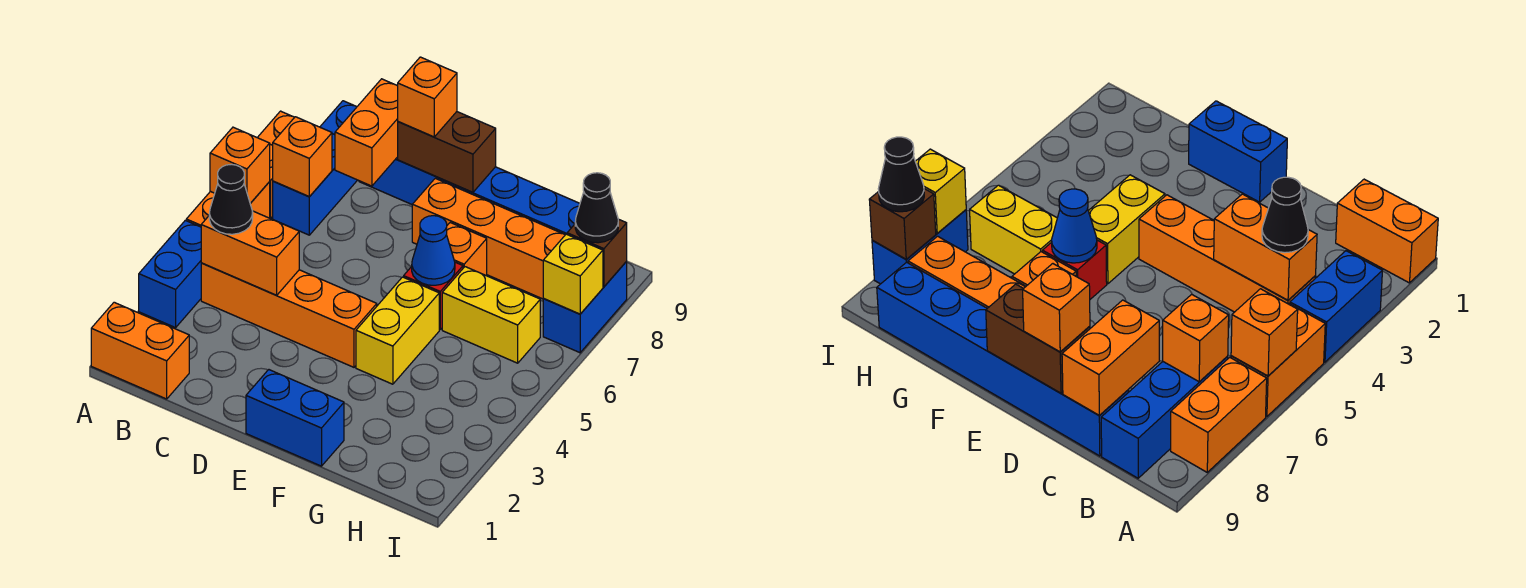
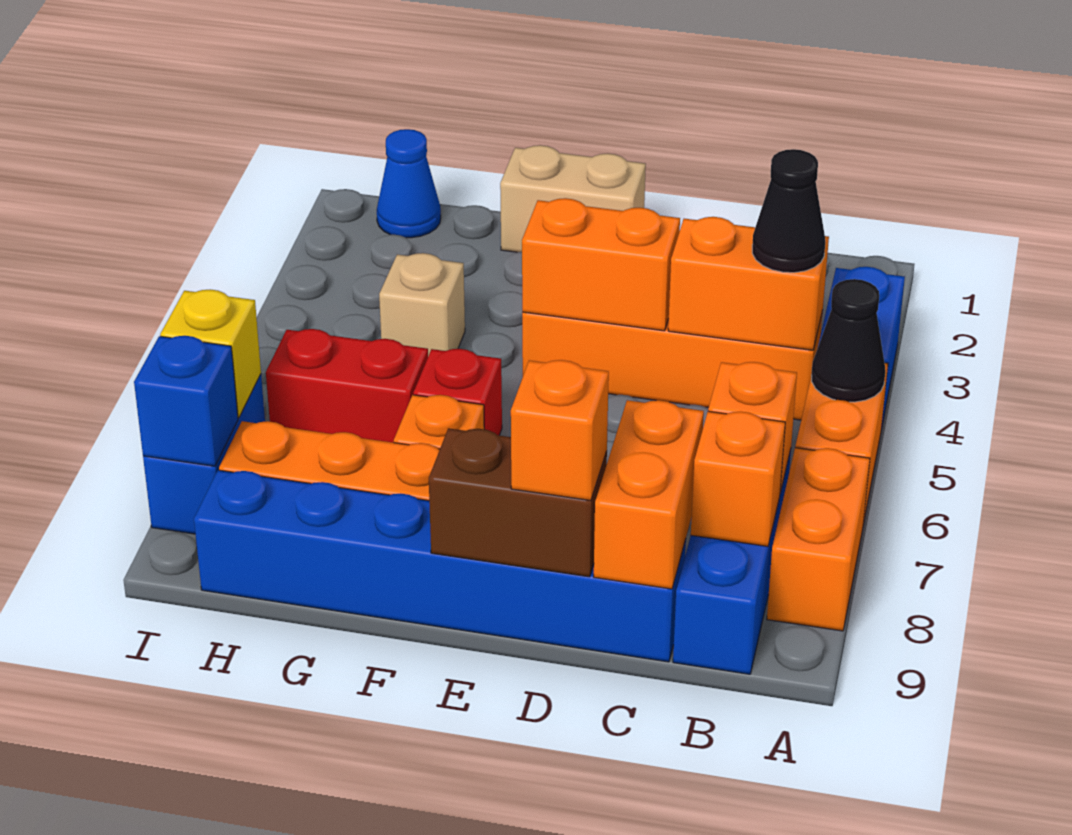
orange brick A1:B1 level 1 -> orange brick D4:E4 level 2
orange brick A6 level 2 -> orange brick B8 level 2
blue brick E1:F1 level 1 -> tan brick E1:F1 level 1
yellow brick F4:F5 level 1 -> none
blue cone F6 level 2 -> blue cone H1 level 1
none -> tan brick G4 level 1
yellow brick G6:H6 level 1 -> red brick G6:H6 level 1
brown brick I8 level 2 -> blue brick I8 level 2
black cone I8 level 3 -> black cone A5 level 2

